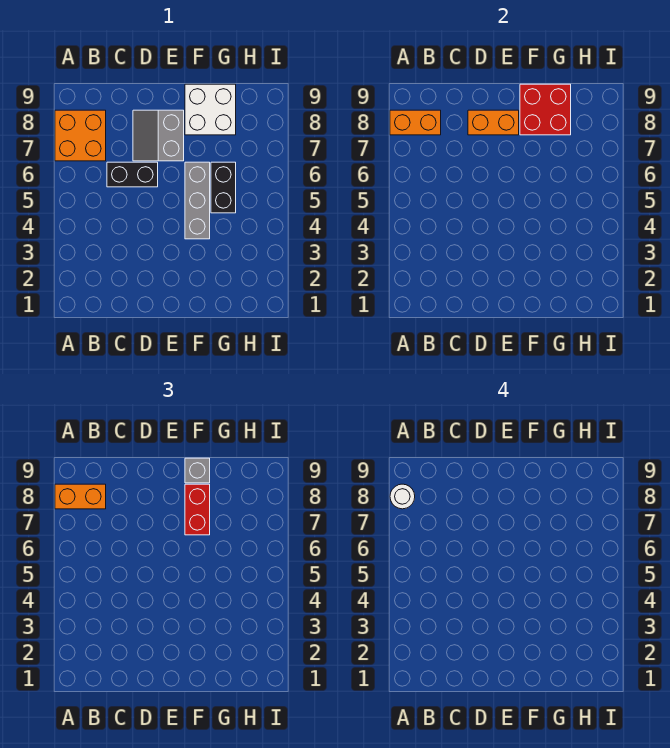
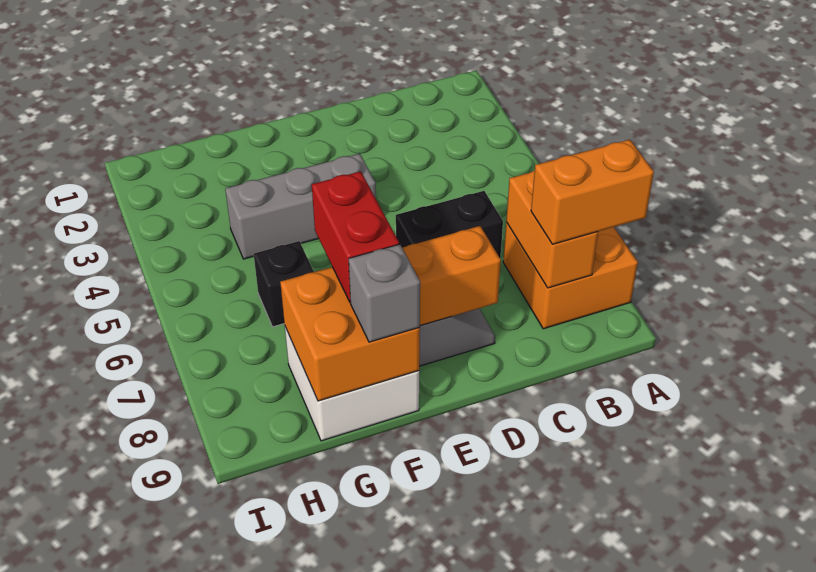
orange brick A8:B8 level 2 -> orange brick B7:B8 level 2
white round brick A8 level 4 -> none
grey brick F4:F6 level 1 -> grey brick E4:G4 level 1
red brick F8:G9 level 2 -> orange brick F8:G9 level 2
black brick G5:G6 level 1 -> black brick G6 level 1

